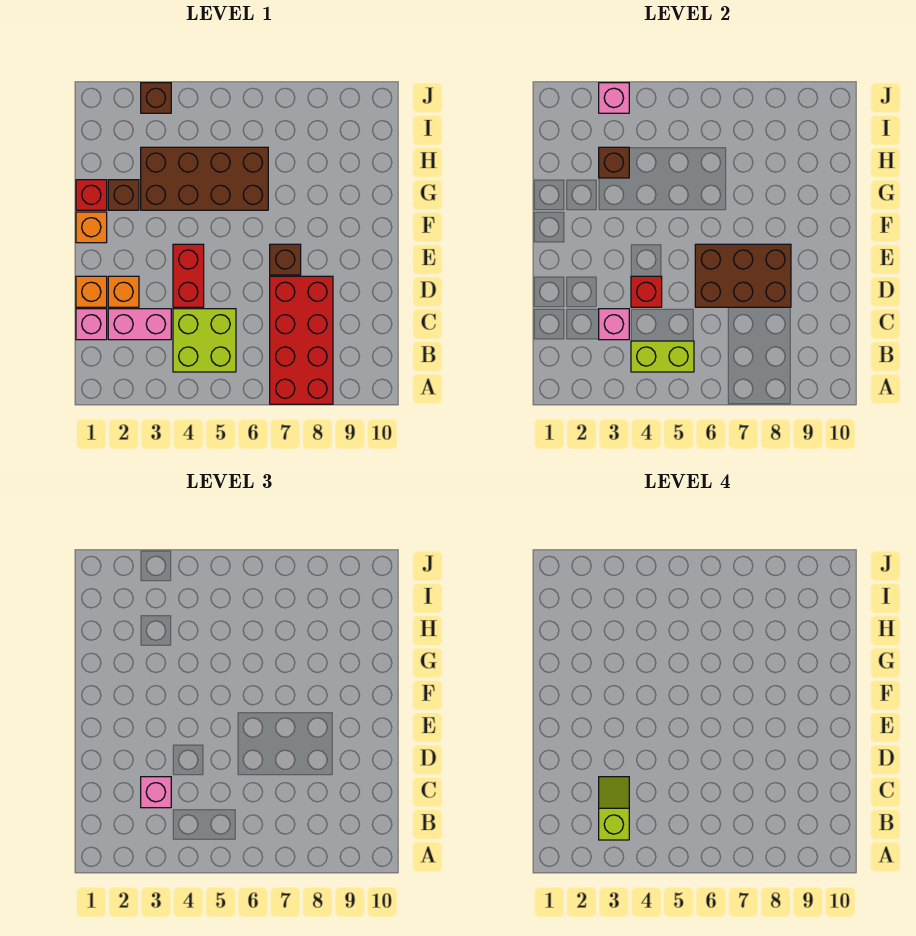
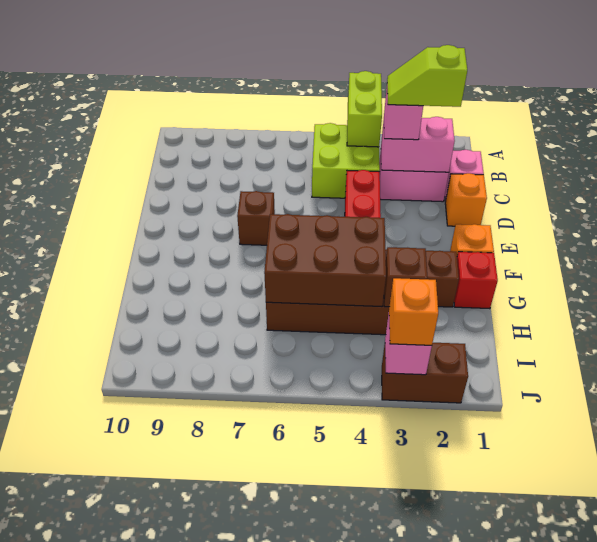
red brick A7:D8 level 1 -> none
lime slope B3:C3 level 4 top B -> lime slope C2:C3 level 4 top 2
lime brick B4:B5 level 2 -> lime brick A4:B4 level 2
pink brick C3 level 2 -> pink brick C2:C3 level 2
orange brick D2 level 1 -> orange brick J3 level 3
red brick D4 level 2 -> none
brown brick D6:E8 level 2 -> brown brick G4:H6 level 2
brown brick J3 level 1 -> brown brick J2:J3 level 1

